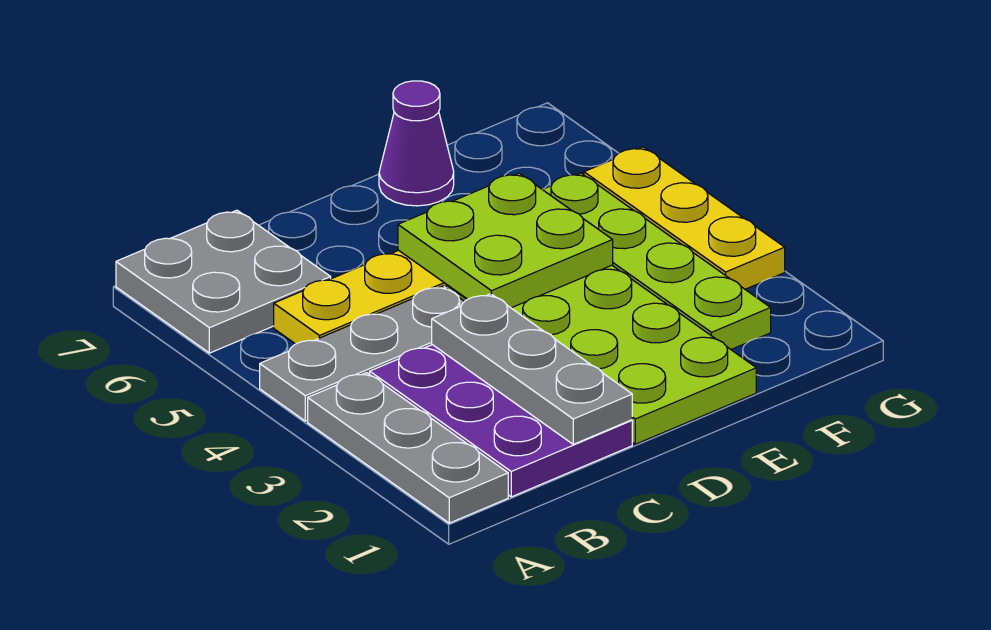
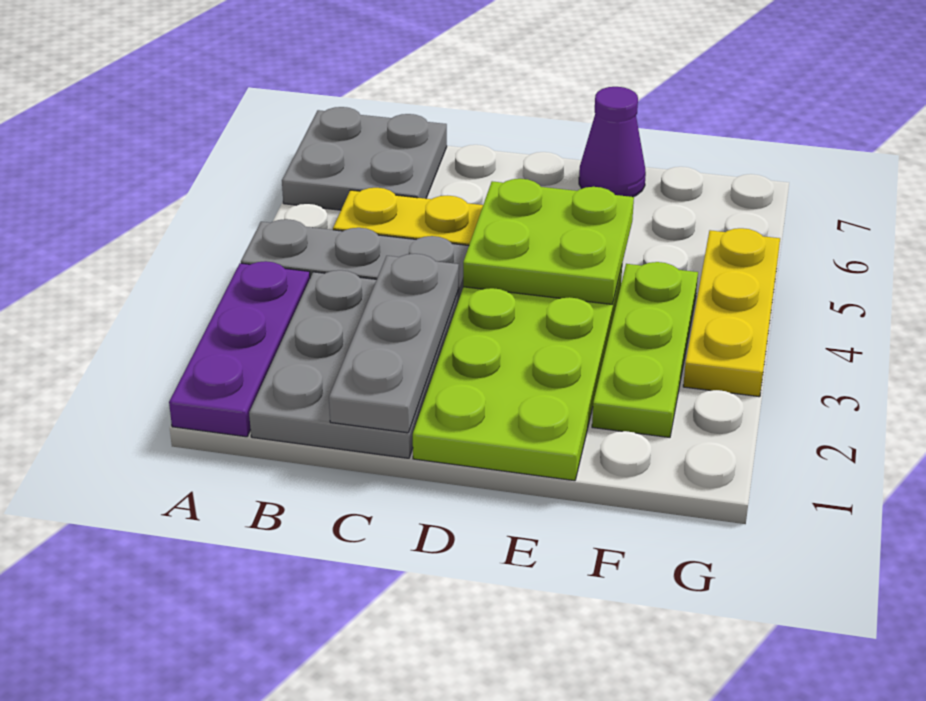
grey plate A1:A3 level 1 -> purple plate A1:A3 level 1
purple plate B1:C3 level 1 -> grey plate B1:C3 level 1
lime plate F2:F5 level 1 -> lime plate F2:F4 level 1

